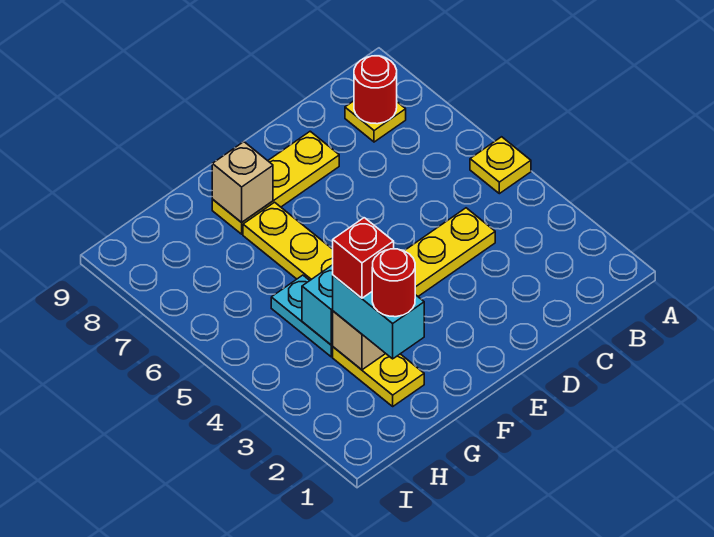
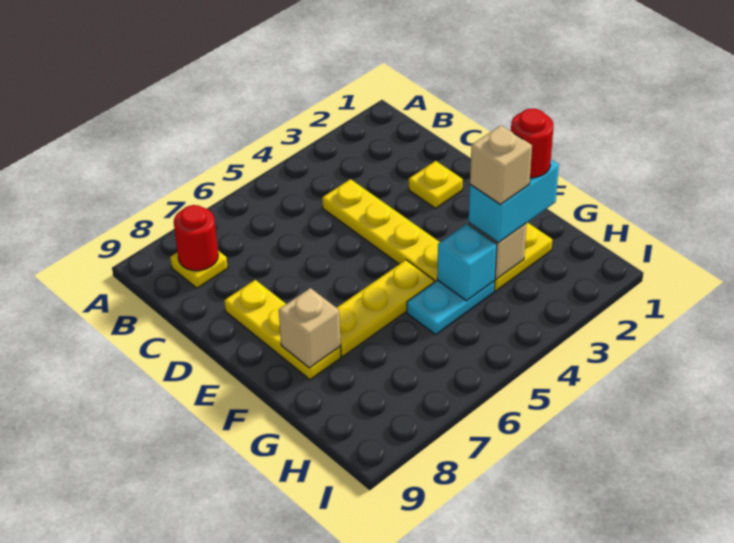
yellow plate A5 level 1 -> yellow plate D2 level 1
red brick G3 level 4 -> tan brick G3 level 4

